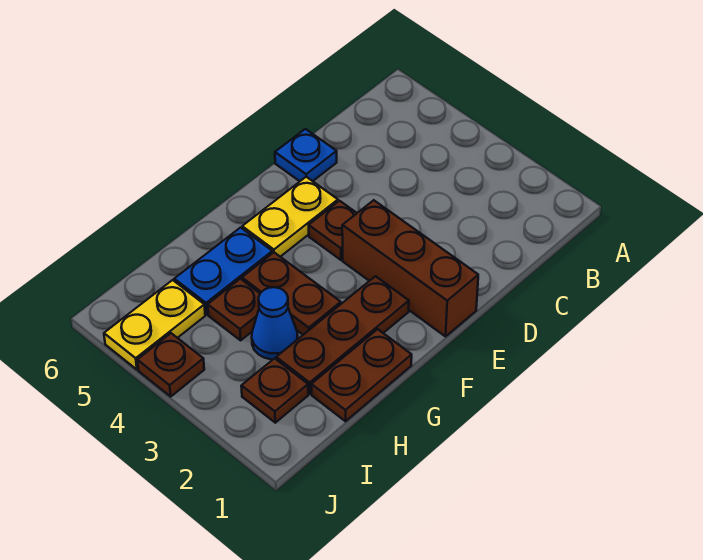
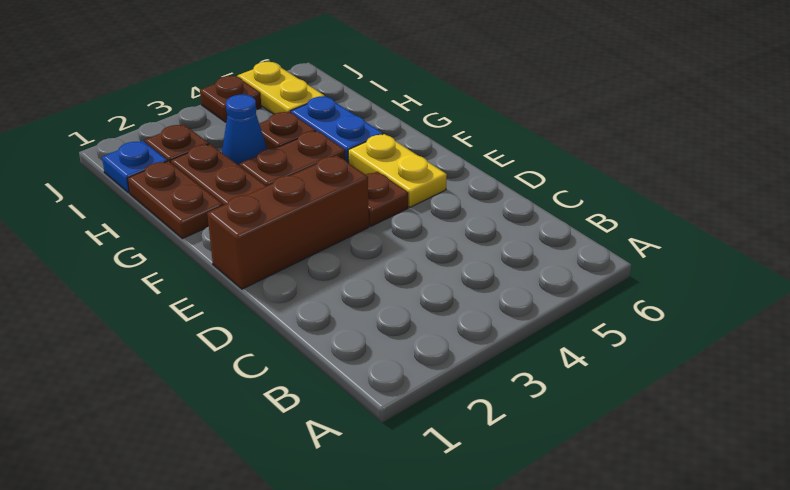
blue plate D6 level 1 -> blue plate I1 level 1

